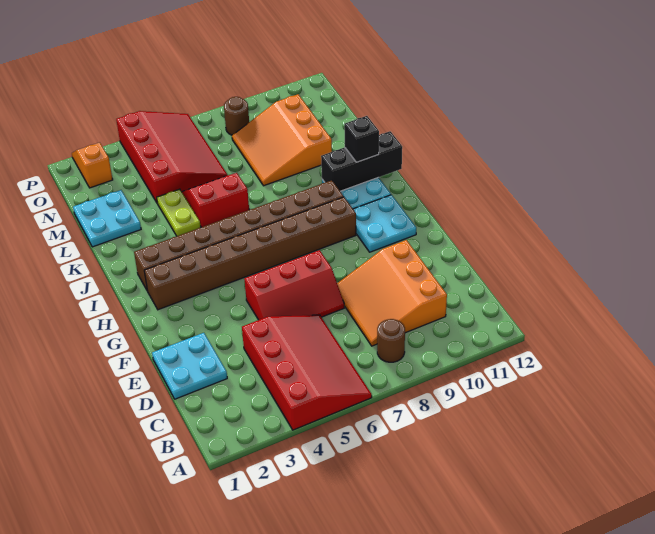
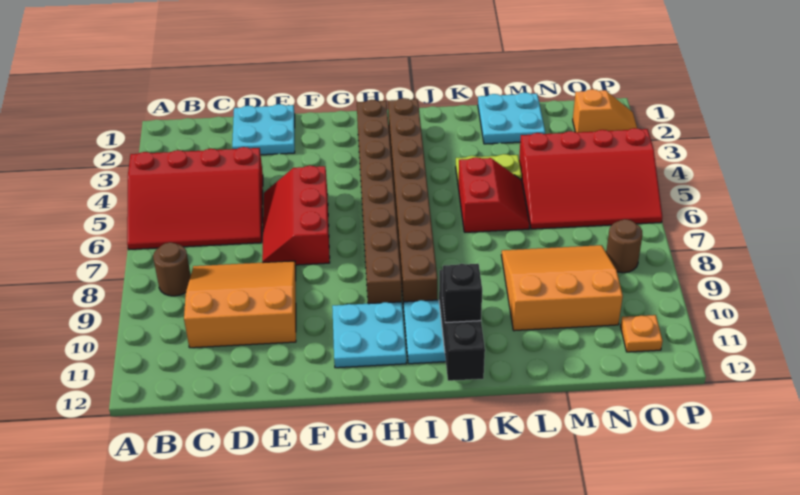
none -> orange plate O11 level 1

